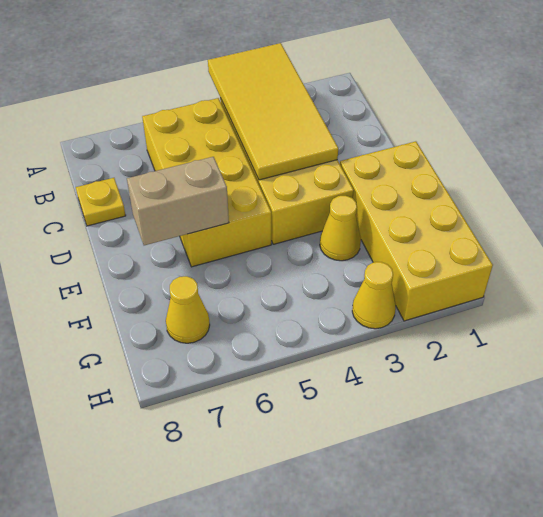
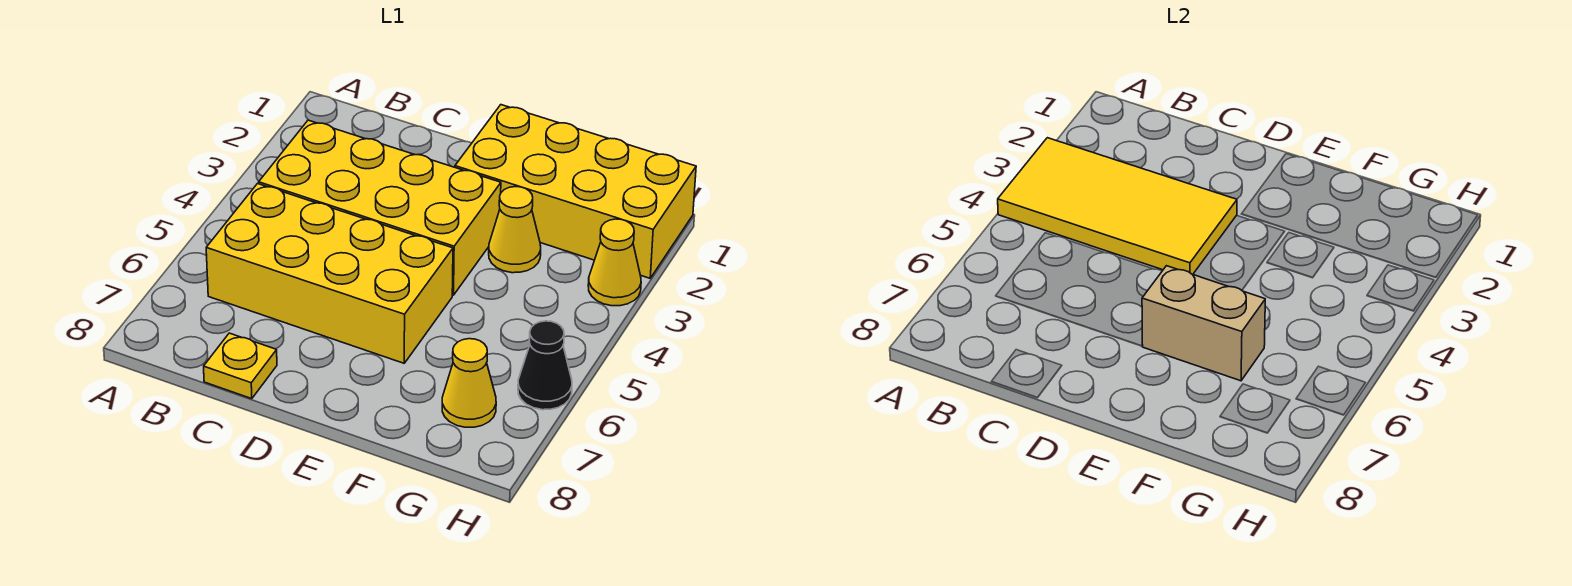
tan brick E6:E7 level 2 -> tan brick E6:F6 level 2
none -> black cone H6 level 1

